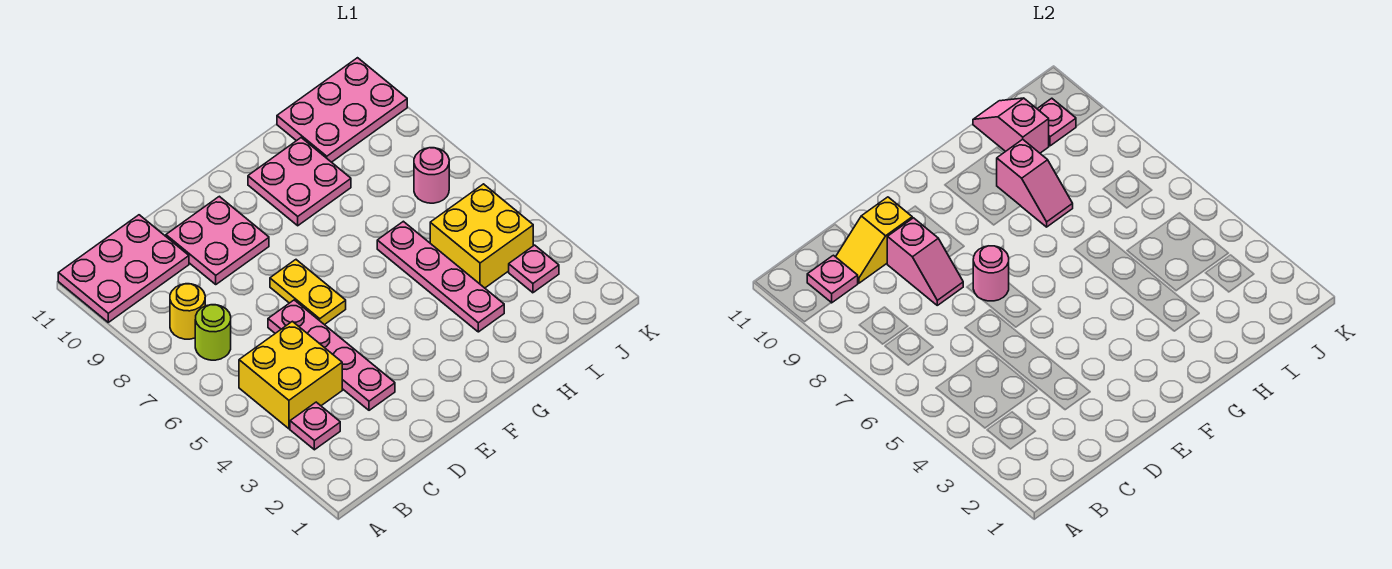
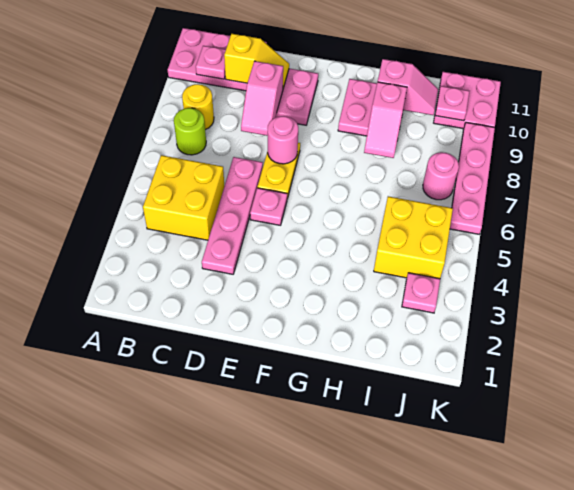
pink plate B3 level 1 -> pink plate E5 level 1
yellow slope C10:D10 level 2 top D -> yellow slope C10:D10 level 2 top C
pink plate H3:H6 level 1 -> pink plate K6:K9 level 1
pink plate I10:K11 level 1 -> pink plate J10:K11 level 1
pink slope I10:I11 level 2 top 10 -> pink slope H10:I10 level 2 top H

